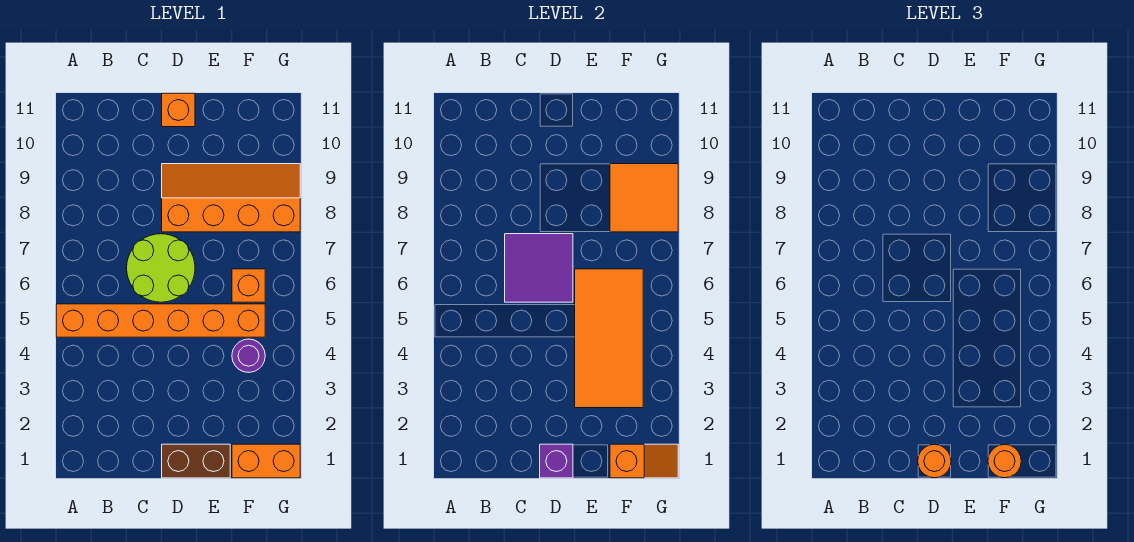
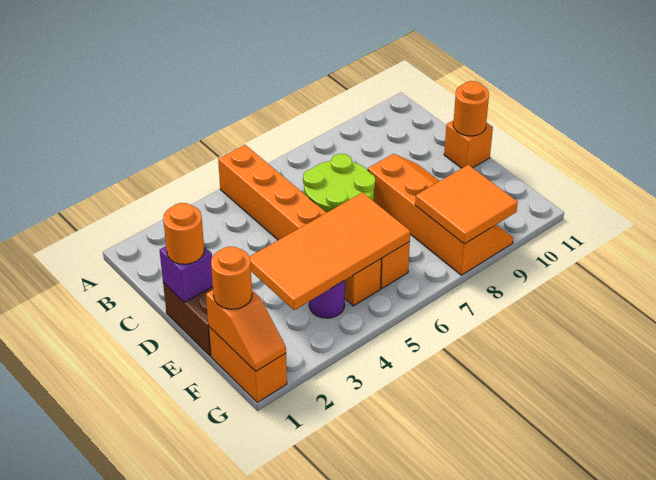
purple tile C6:D7 level 2 -> none
none -> orange round brick D11 level 2

